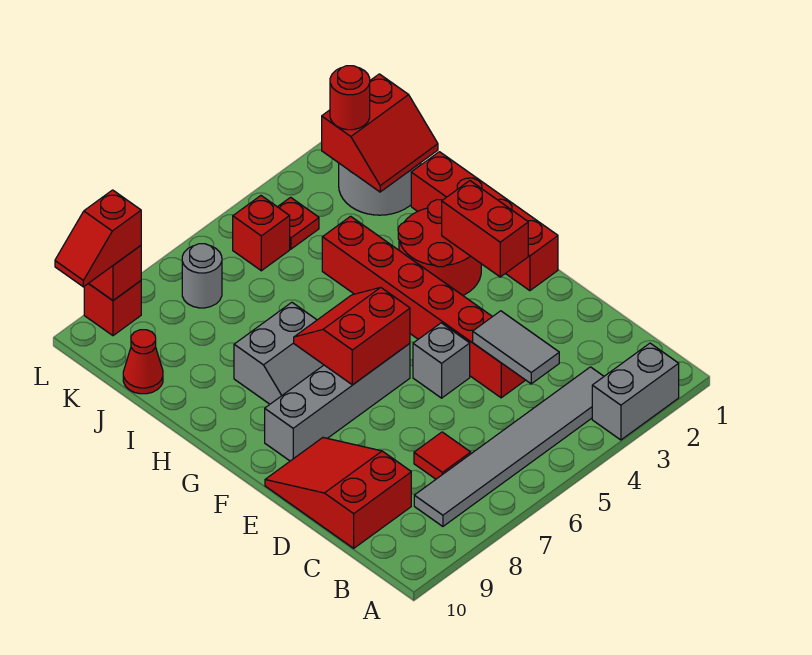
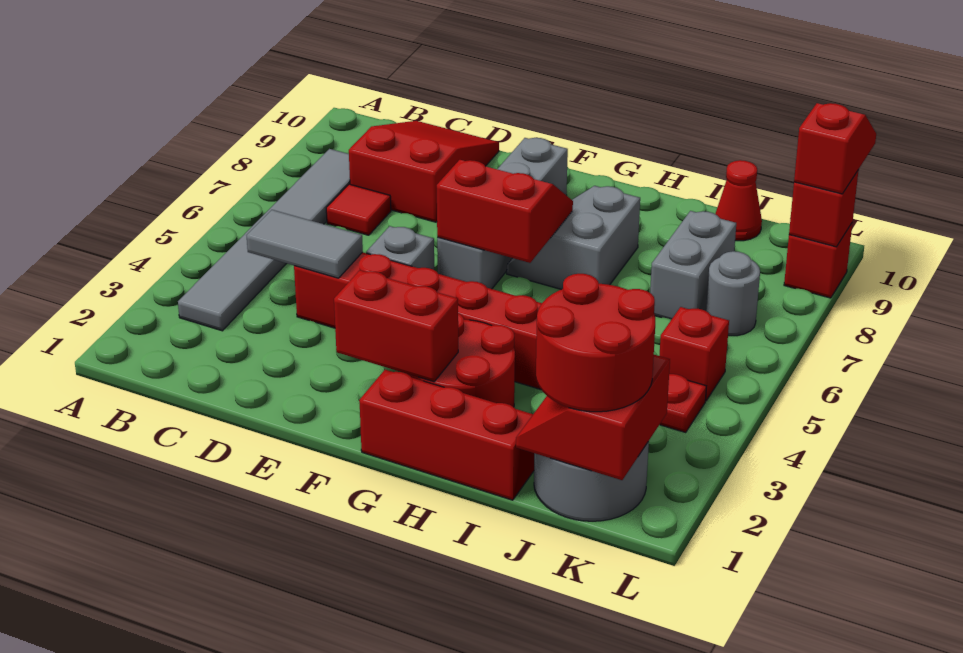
grey brick A2:A3 level 1 -> grey brick J7:J8 level 1
red slope C9:E10 level 1 top C -> red slope C8:D10 level 1 top 8
red brick F1:I1 level 1 -> red brick G1:I1 level 1
red slope F6:G7 level 2 top F -> red slope F6:G7 level 2 top 6
red round brick K2 level 3 -> red round brick J1:K2 level 3

